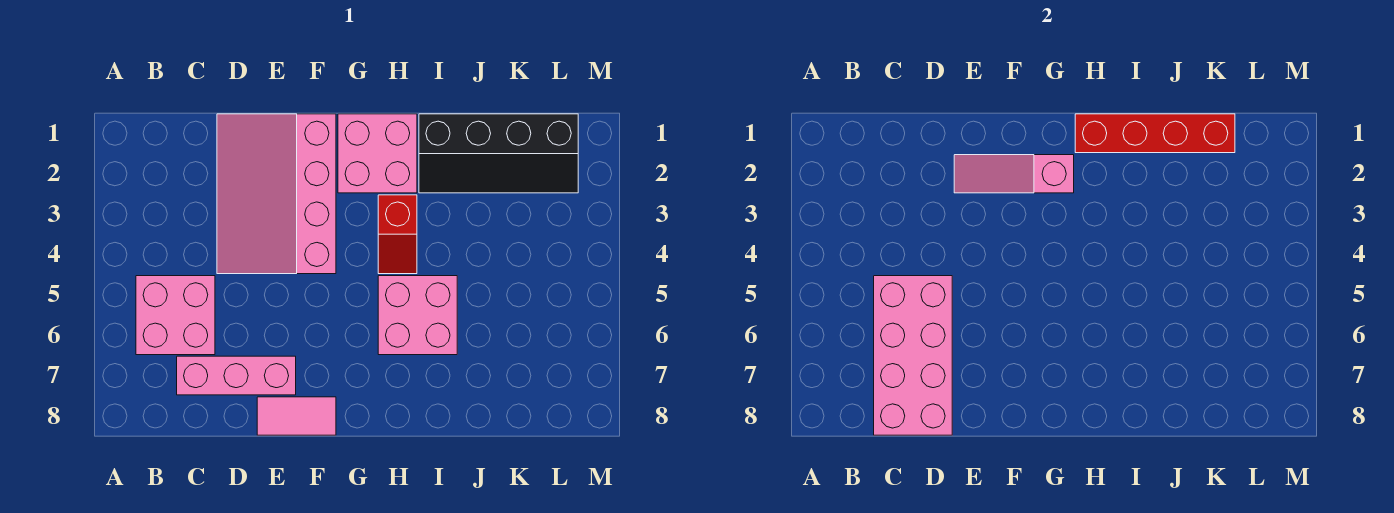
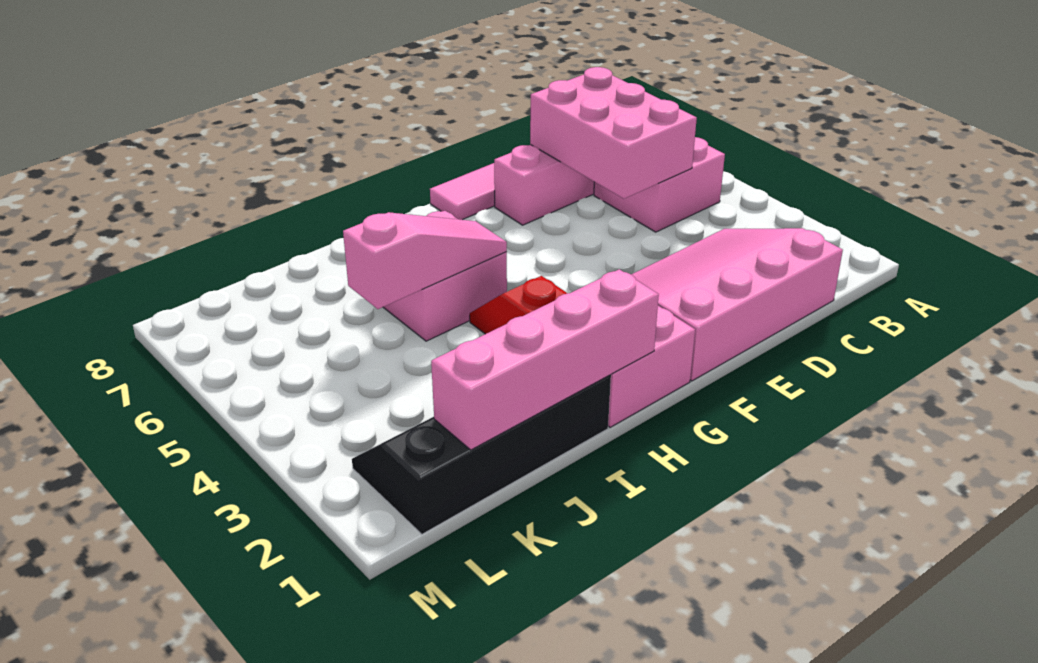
pink brick C5:D8 level 2 -> pink brick C5:D7 level 2
pink slope D1:F4 level 1 top F -> pink slope C1:F3 level 1 top 1
pink slope E2:G2 level 2 top G -> pink slope H5:J5 level 2 top J
red brick H1:K1 level 2 -> pink brick H1:K1 level 2

